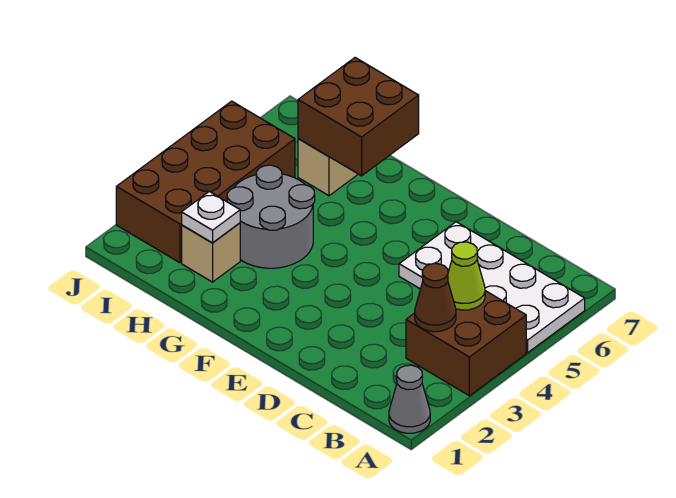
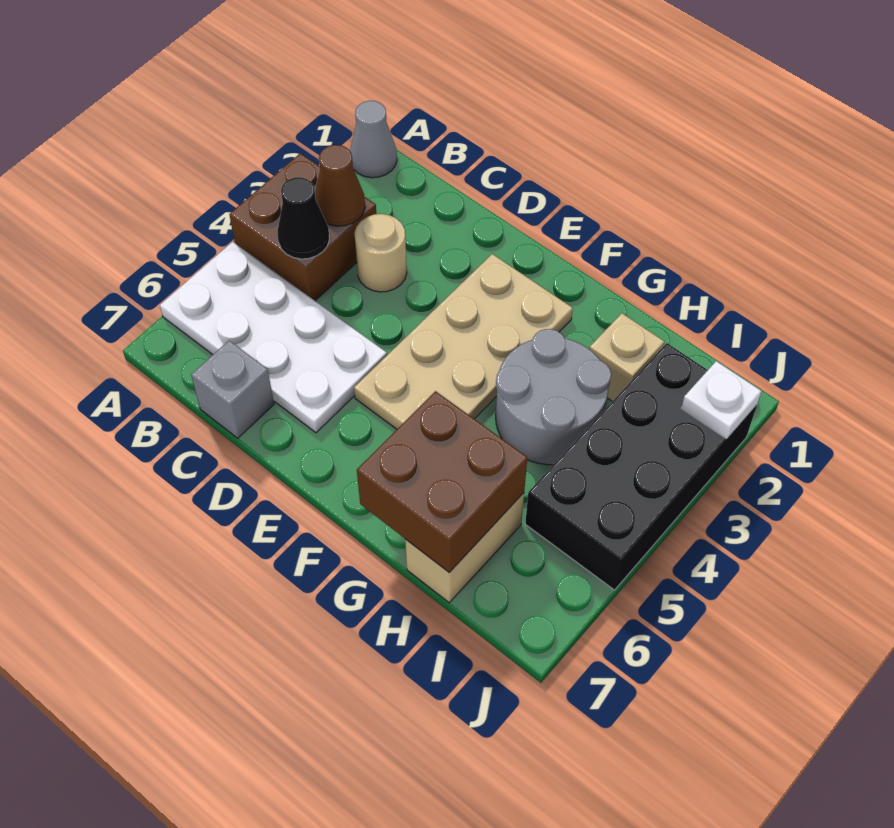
lime cone B4 level 2 -> black cone B4 level 2
none -> tan round brick C3 level 1
none -> grey brick C7 level 1
none -> tan plate E2:F5 level 1
white plate H2 level 2 -> white plate J2 level 2
brown brick I2:J5 level 1 -> black brick I2:J5 level 1

